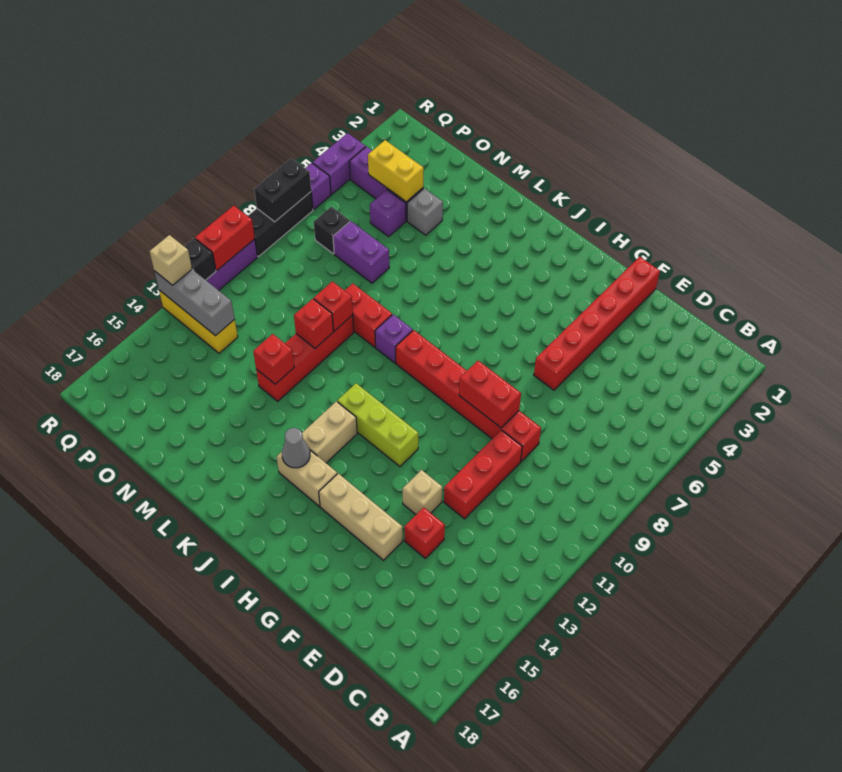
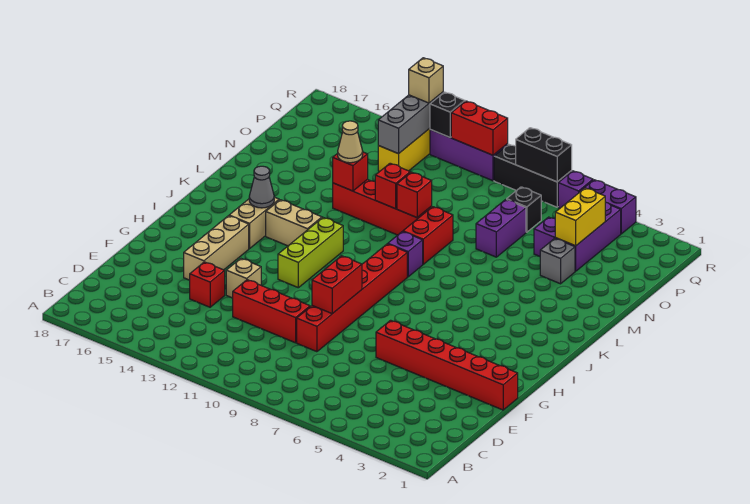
none -> tan cone M13 level 3

